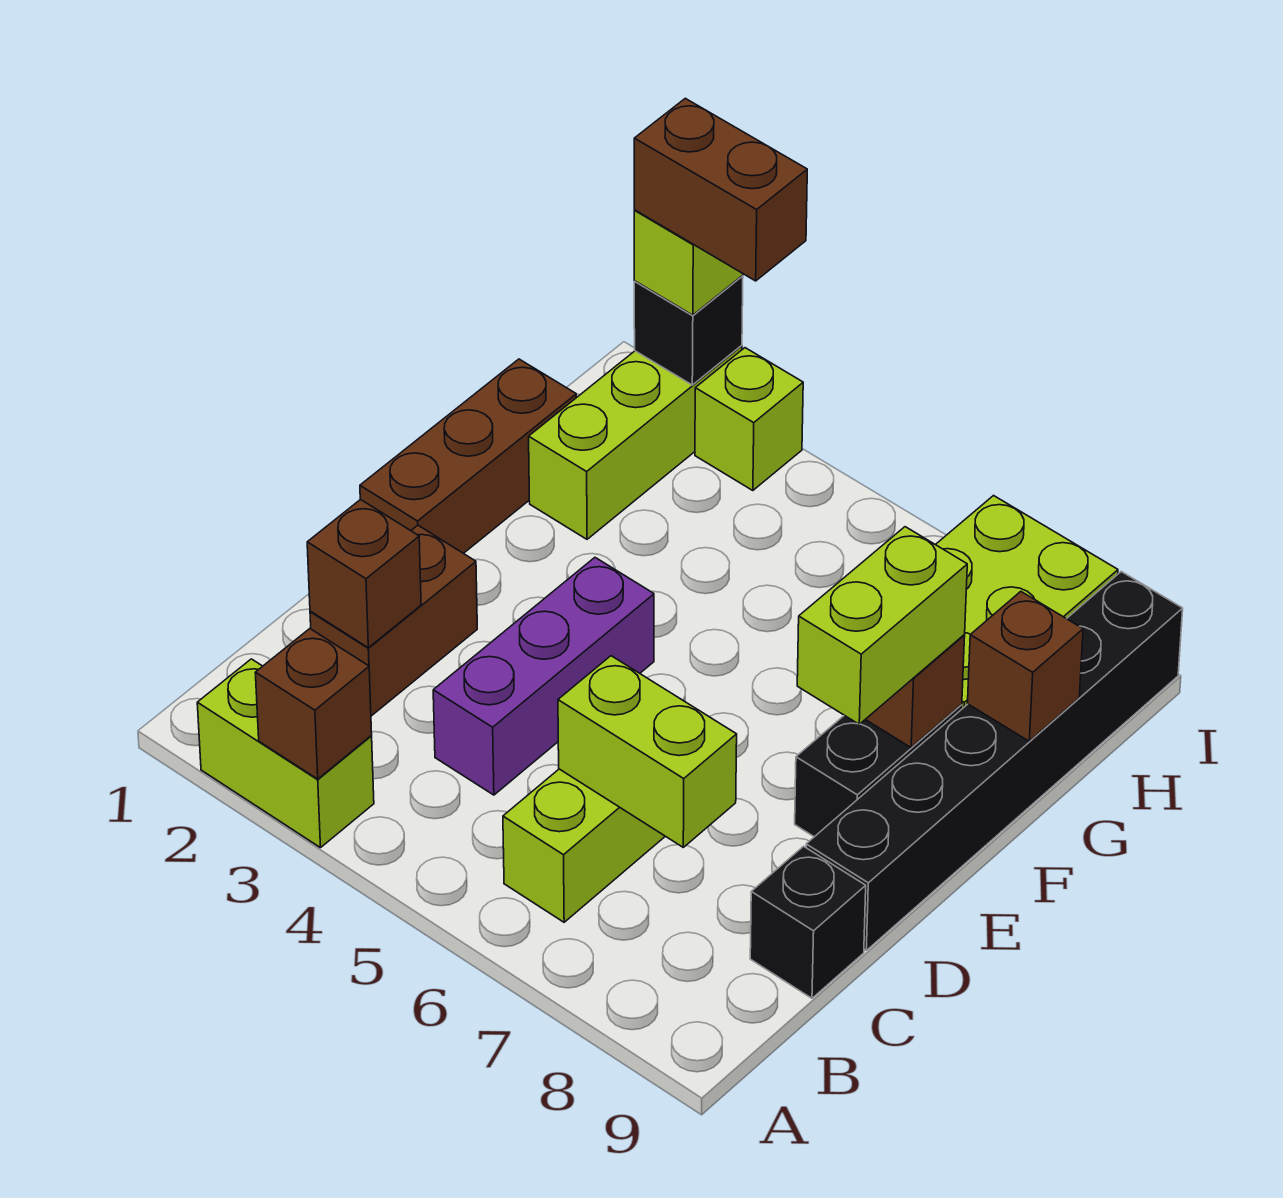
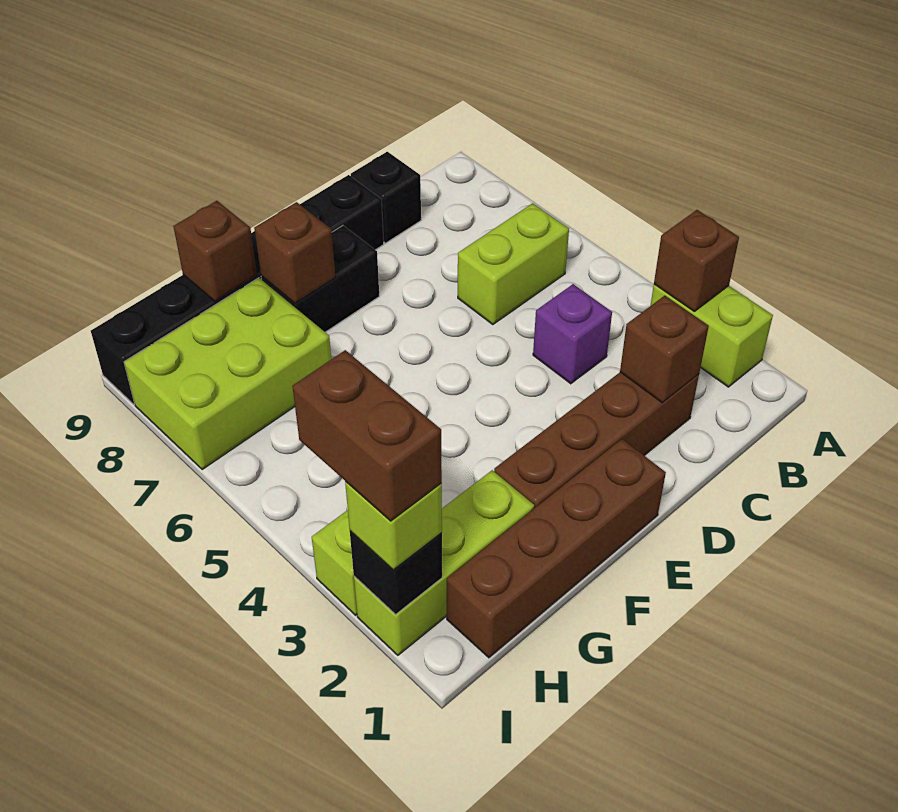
brown brick C2:D2 level 1 -> brown brick C2:F2 level 1
purple brick C4:E4 level 1 -> purple brick C4 level 1
lime brick C6:C7 level 2 -> none
brown brick E1:G1 level 1 -> brown brick E1:H1 level 1
lime brick E8:F8 level 3 -> none

